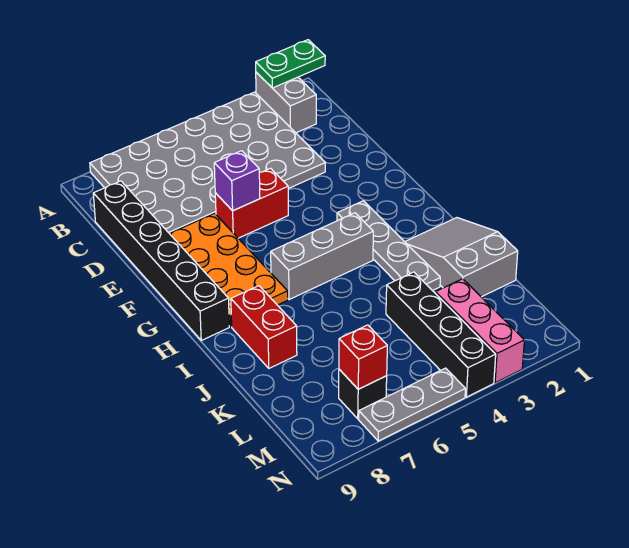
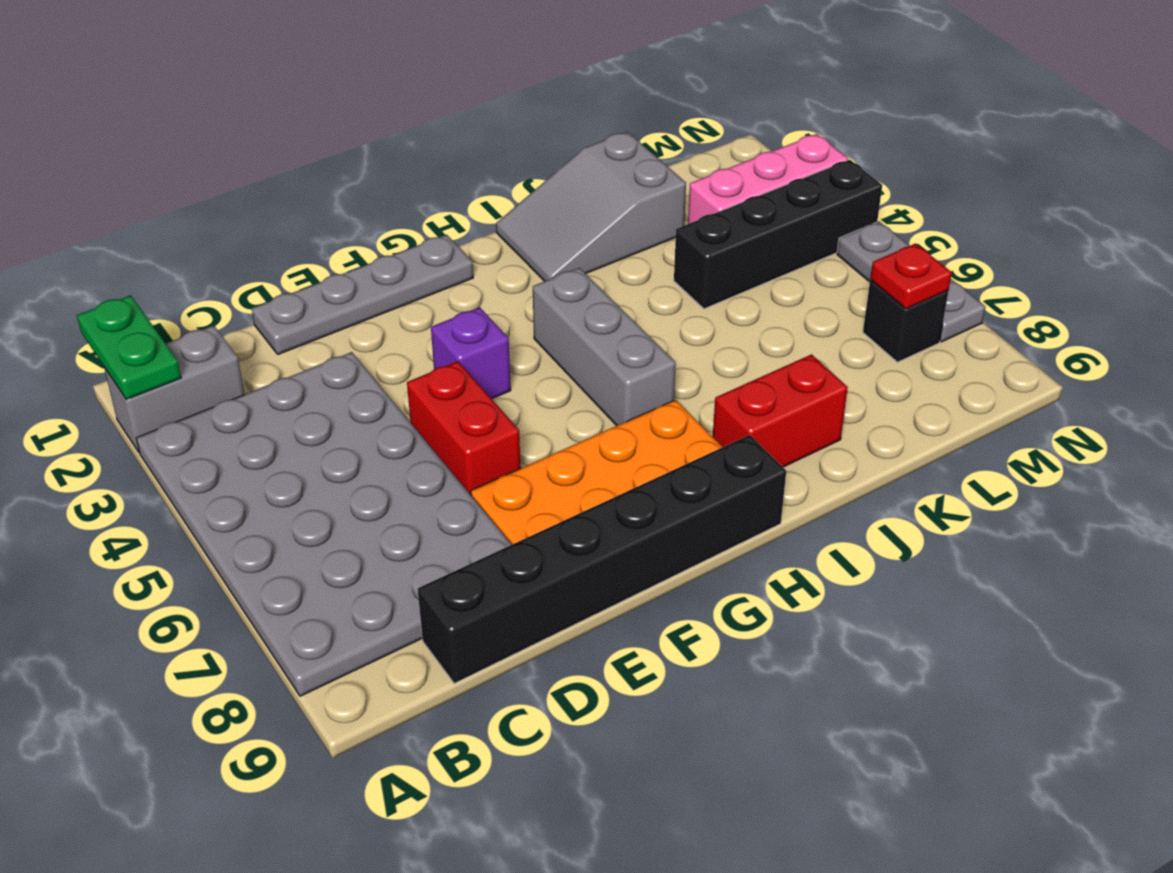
purple brick E6 level 2 -> purple brick F4 level 1
grey plate G3:J3 level 1 -> grey plate D1:G1 level 1
red brick M7 level 2 -> red plate M7 level 2

